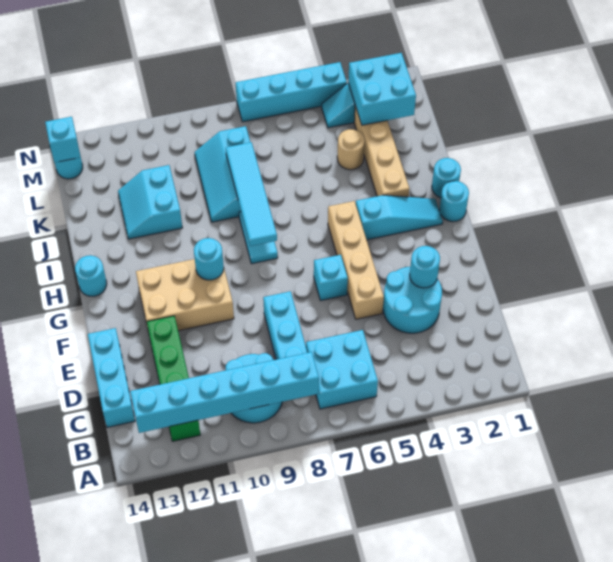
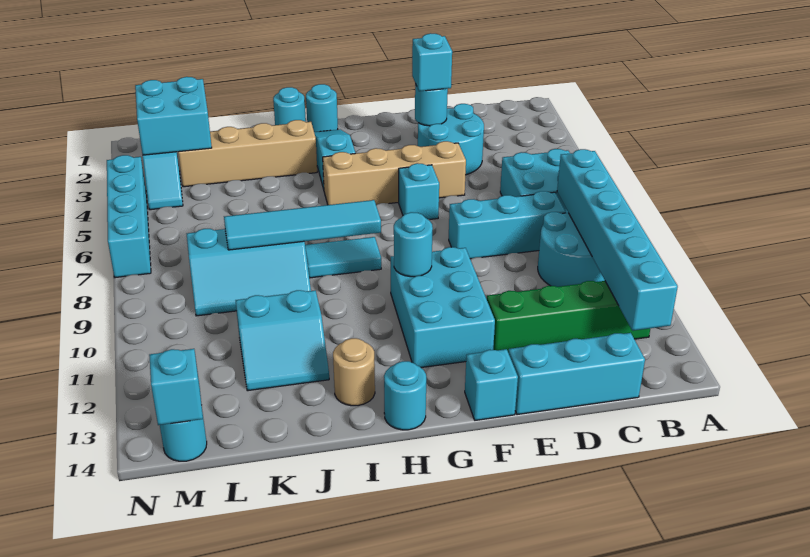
none -> cyan brick E3 level 3
tan brick F10:G12 level 1 -> cyan brick F10:G12 level 1
none -> cyan brick F14 level 1
tan round brick K4 level 1 -> tan round brick I13 level 1

